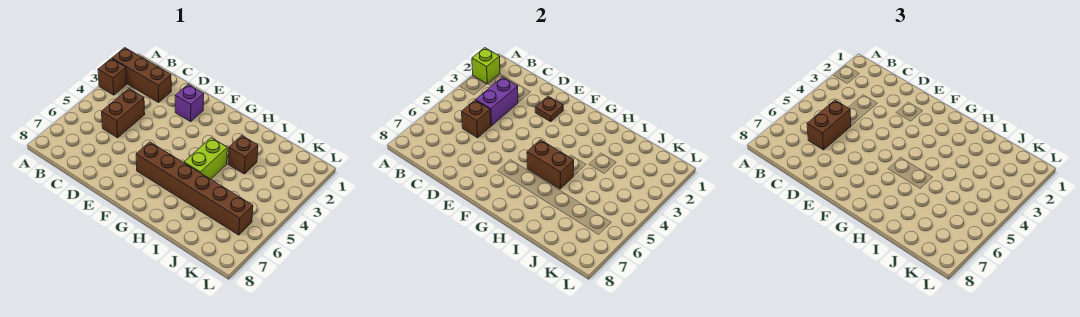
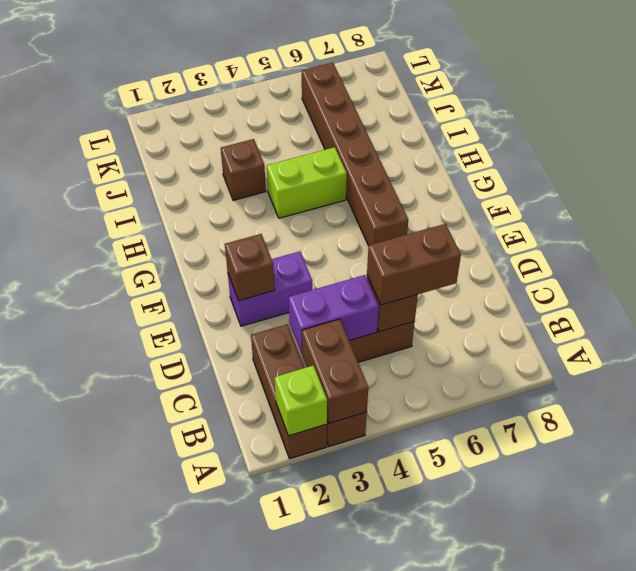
purple brick E2 level 1 -> purple brick E2:E3 level 1
brown plate E2 level 2 -> brown brick E2 level 2
brown brick G5:H5 level 2 -> brown brick A3:B3 level 2

